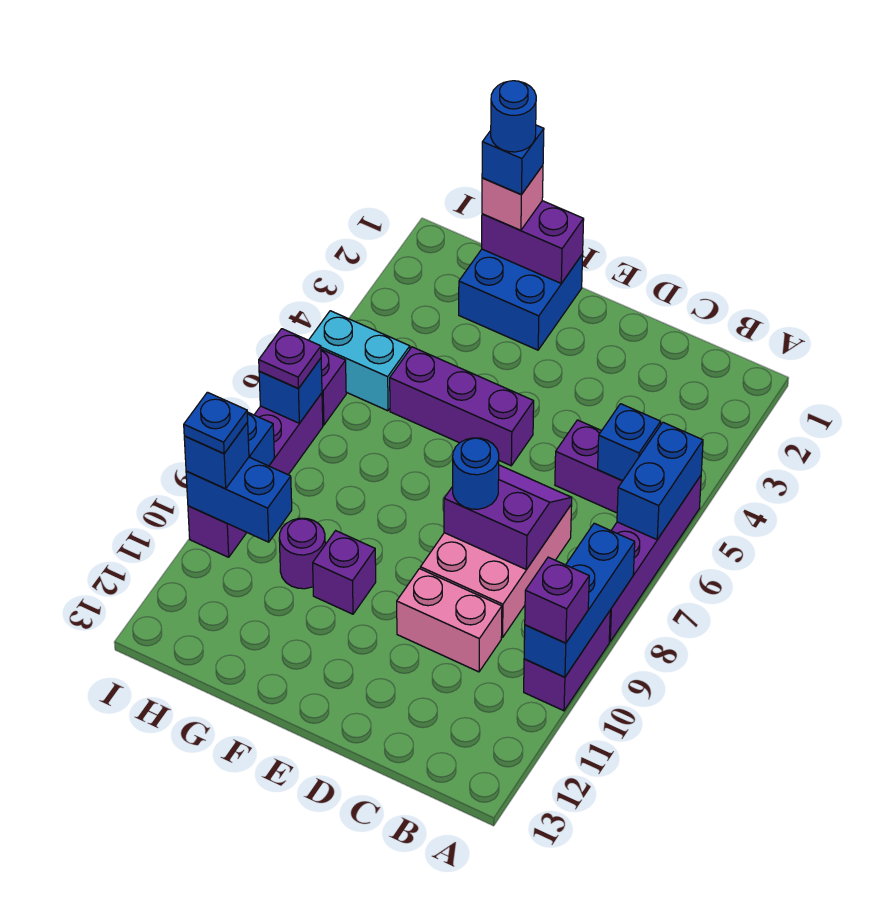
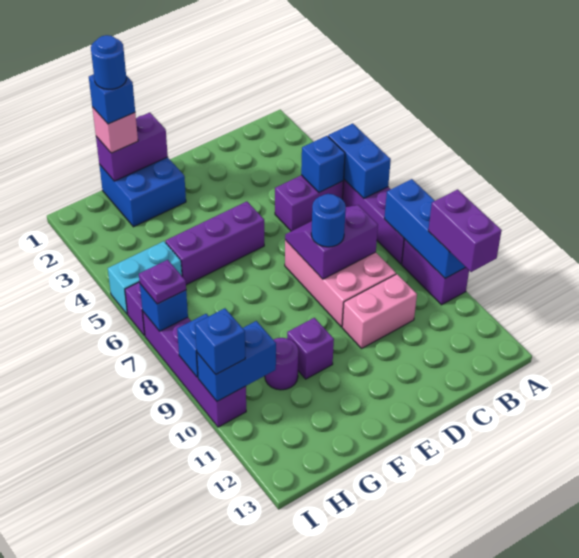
purple brick A10 level 3 -> purple brick A10:A11 level 3
blue plate I10 level 4 -> none

